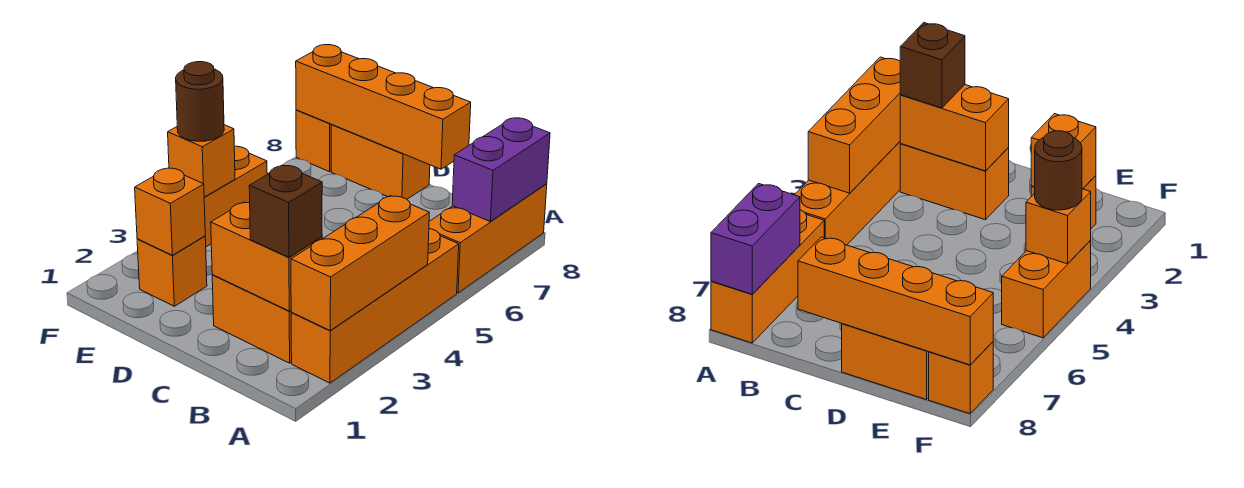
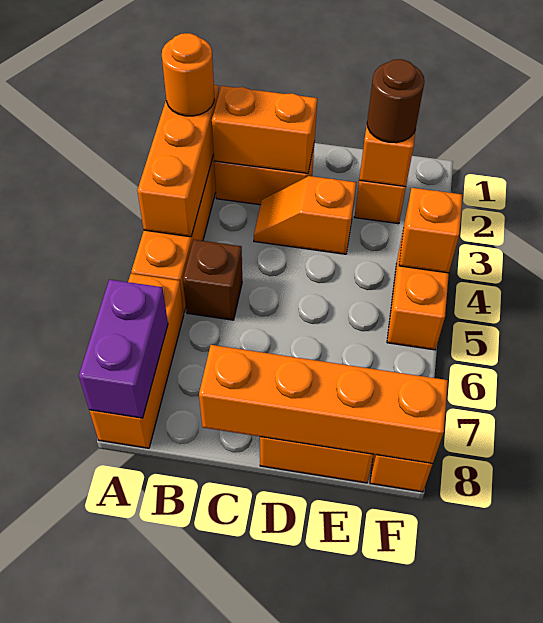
none -> orange round brick A2 level 3
brown brick B2 level 3 -> brown brick B5 level 1
none -> orange slope C3:D3 level 1 top D
brown round brick F4 level 3 -> brown round brick E2 level 3

